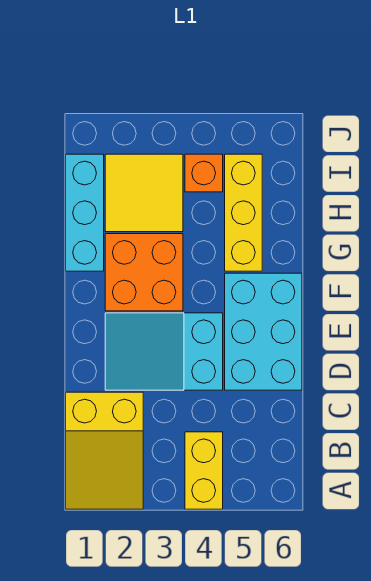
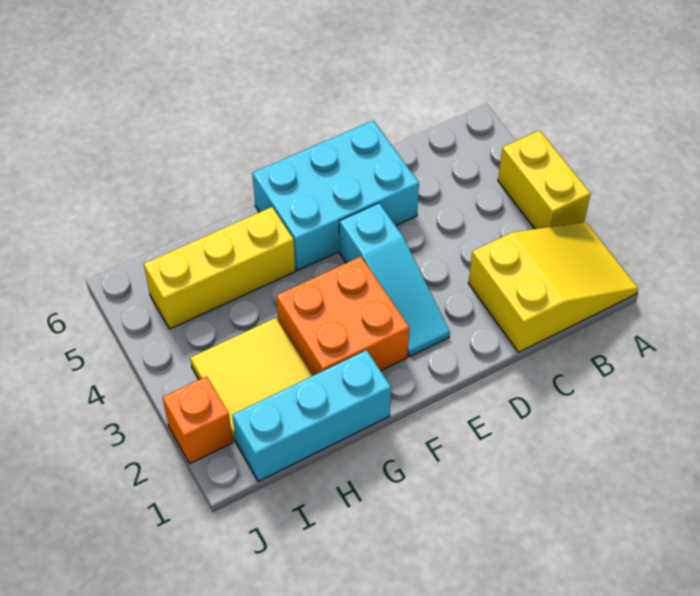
yellow brick A4:B4 level 1 -> yellow brick A3:A4 level 1
cyan slope D2:E4 level 1 top 4 -> cyan slope E2:E4 level 1 top 4
orange brick I4 level 1 -> orange brick J2 level 1

